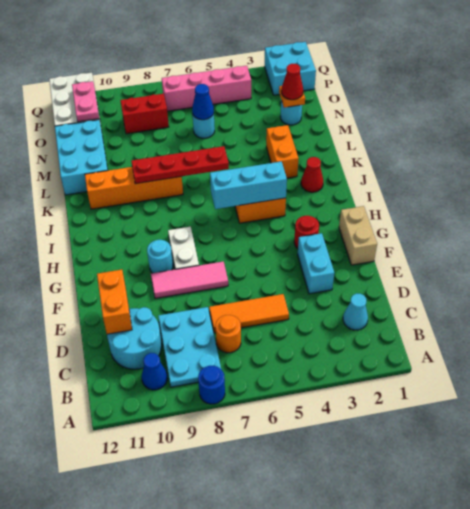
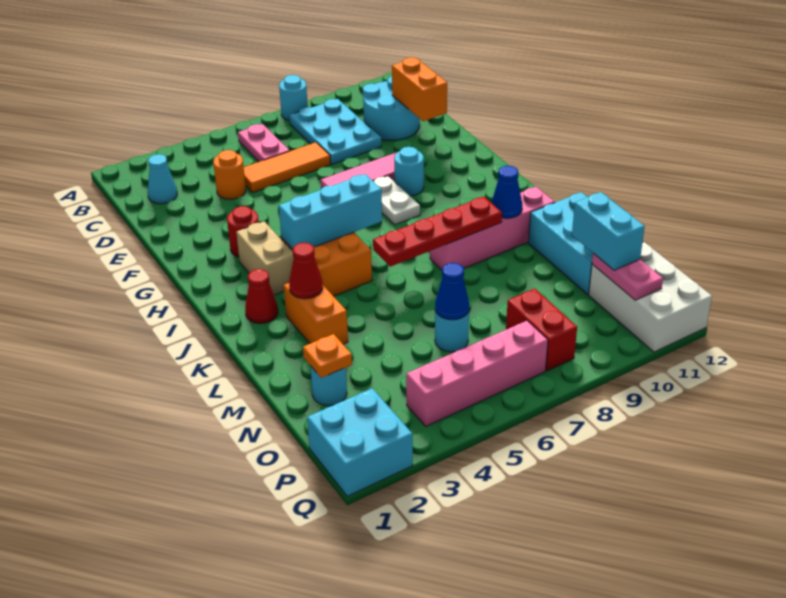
blue round brick A8 level 1 -> cyan round brick A8 level 1
none -> pink plate B6:C6 level 1
blue cone B10 level 1 -> blue cone K10 level 2
orange round brick C7 level 1 -> orange round brick D4 level 1
cyan brick E3:F3 level 1 -> cyan brick N11:O11 level 3
tan brick F1:G1 level 1 -> tan brick H3:I3 level 1
orange brick K8:K11 level 1 -> pink brick K8:K11 level 1
red cone N2 level 3 -> red cone K3 level 2
red brick O8:O9 level 1 -> red brick O8:P8 level 1

